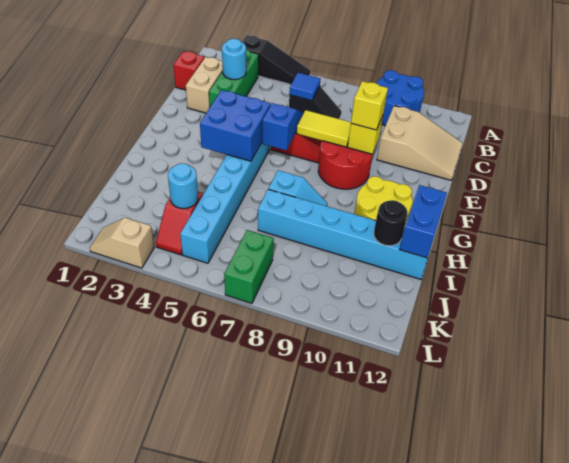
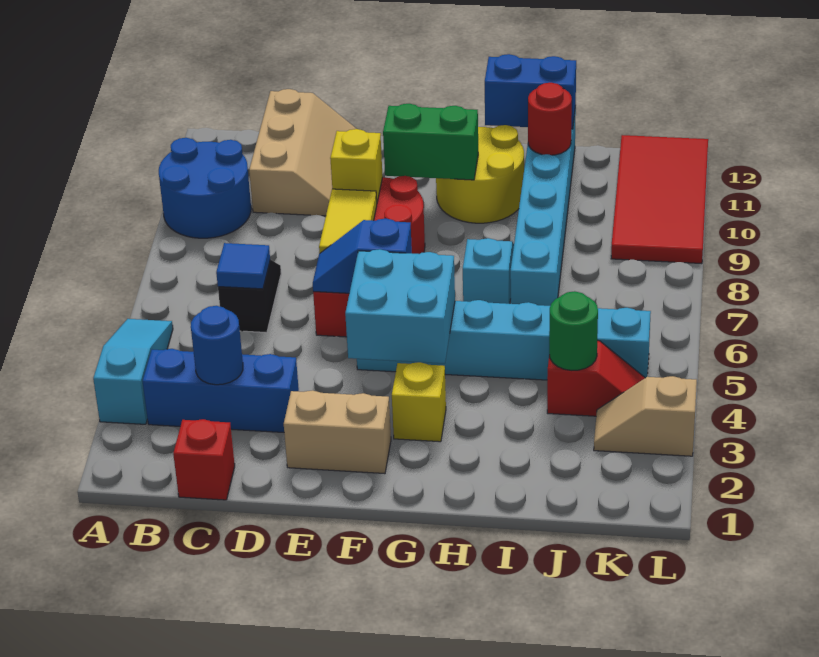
black slope A3:A5 level 1 top 3 -> cyan slope A3:A5 level 1 top 3
green brick B3:D3 level 1 -> blue brick B3:D3 level 1
tan brick C2:D2 level 1 -> tan brick E2:F2 level 1
cyan round brick C3 level 2 -> blue round brick C3 level 2
tan slope C10:D12 level 1 top 10 -> tan slope C10:D12 level 1 top C
yellow brick E9 level 3 -> yellow brick G3 level 1
blue brick F4:G5 level 2 -> cyan brick F4:G5 level 2
black round brick I11 level 2 -> red round brick I11 level 2
cyan round brick J4 level 2 -> green round brick J4 level 2
green brick K7:L7 level 1 -> green brick F10:G10 level 2
none -> red tile K9:L12 level 1
tan slope L2:L3 level 1 top 3 -> tan slope K3:L3 level 1 top L

